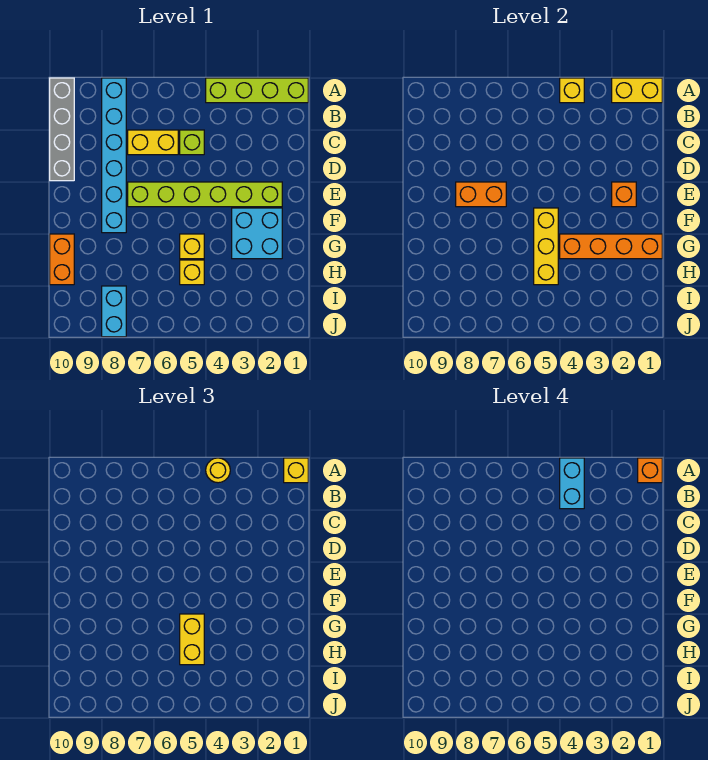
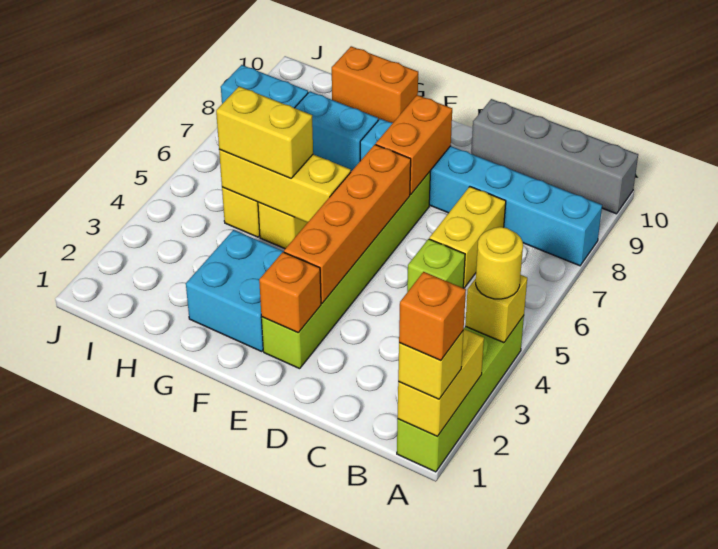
cyan brick A4:B4 level 4 -> cyan brick G8:H8 level 1
orange brick G1:G4 level 2 -> orange brick E3:E6 level 2

